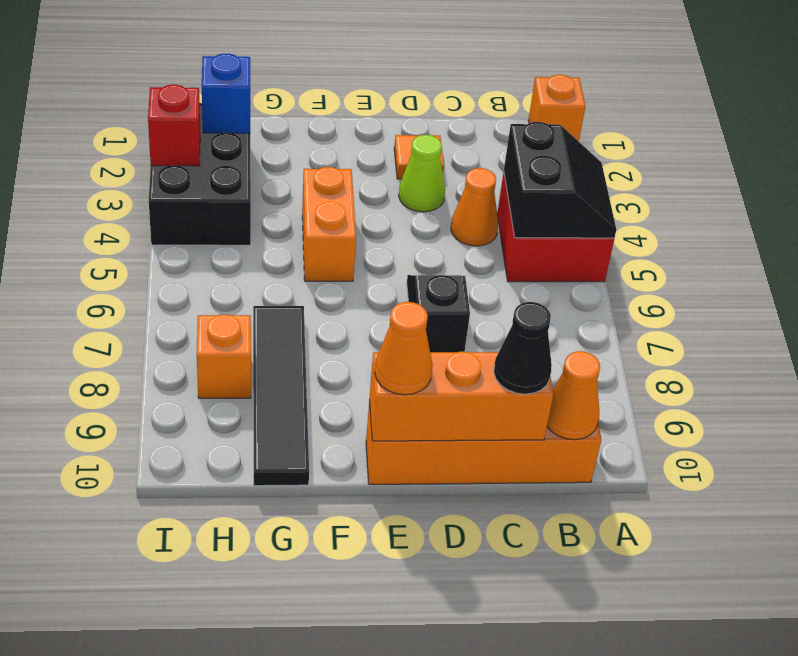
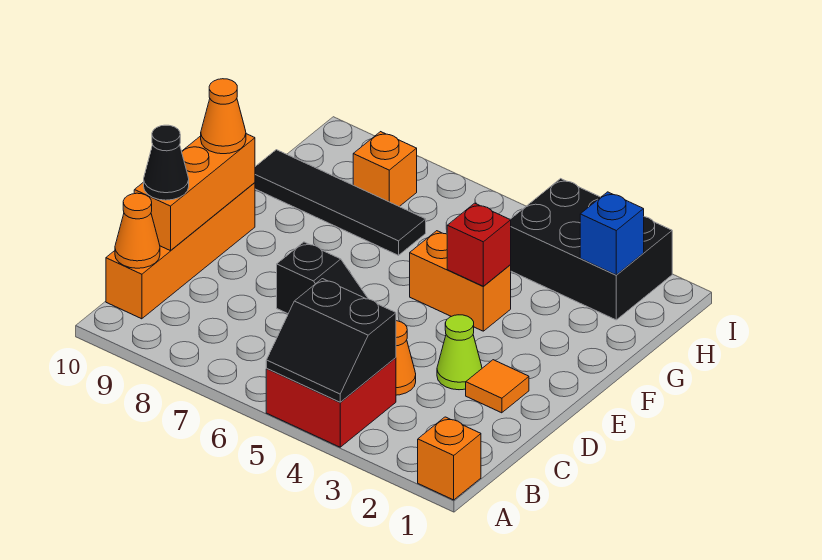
red brick I3 level 2 -> red brick F4 level 2

